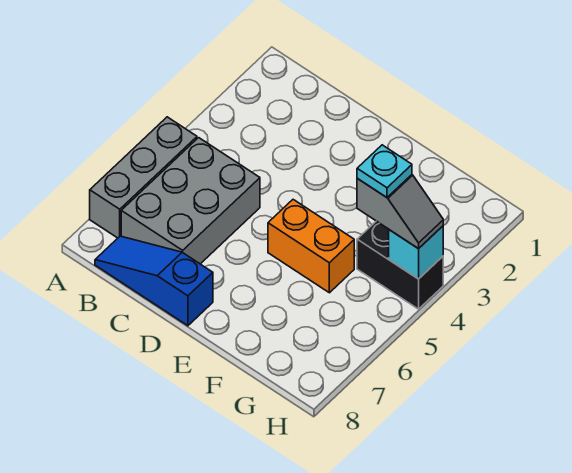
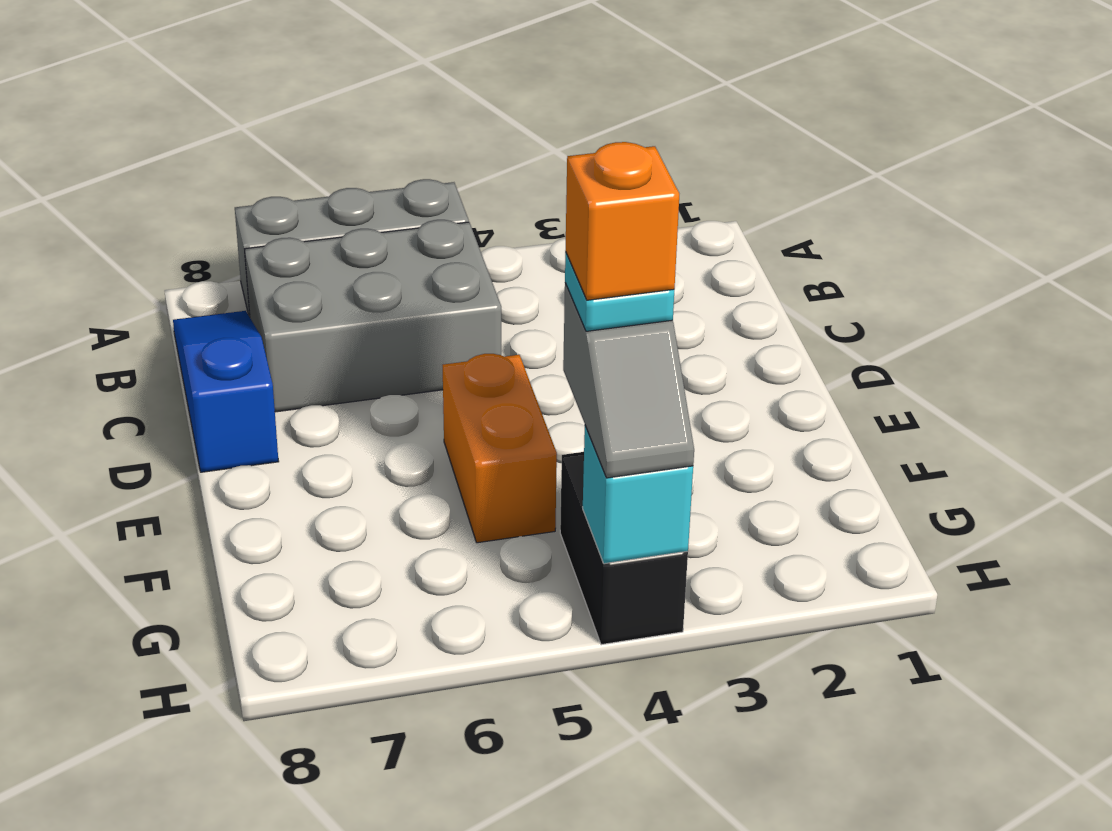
none -> orange brick G4 level 5

